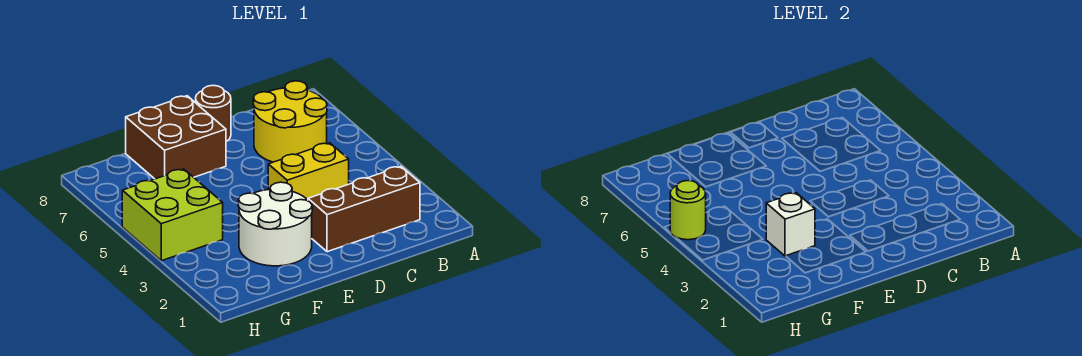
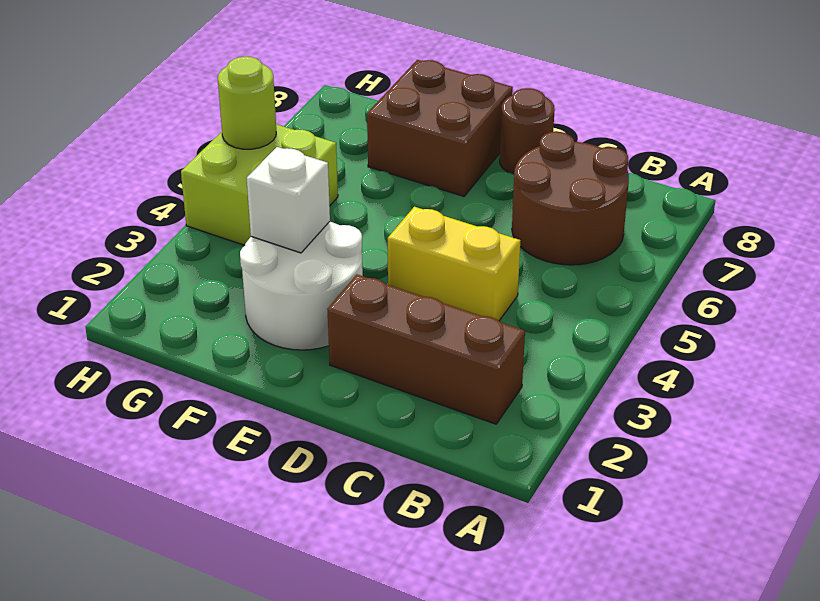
yellow round brick B6:C7 level 1 -> brown round brick B6:C7 level 1

